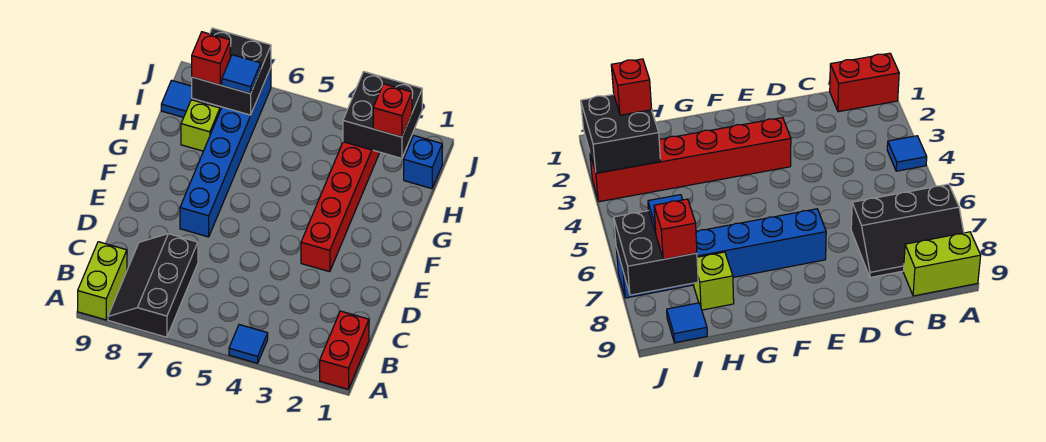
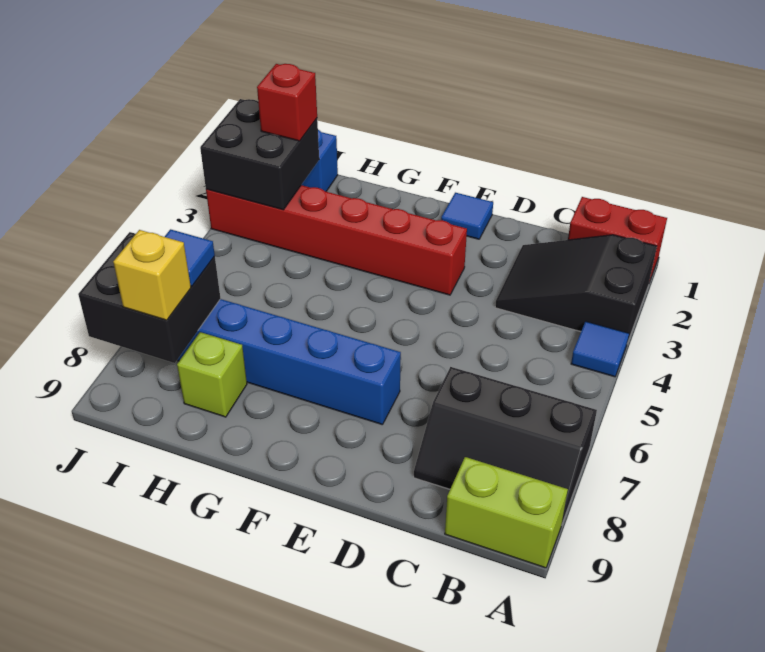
none -> black slope A2:C3 level 1 top A
red brick I8 level 3 -> yellow brick I8 level 3
blue tile I9 level 1 -> blue tile E1 level 1

